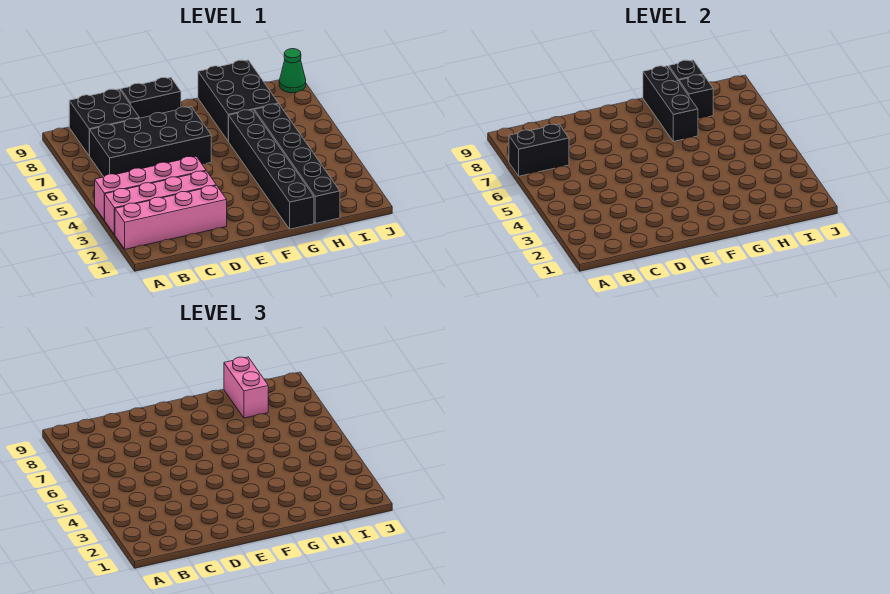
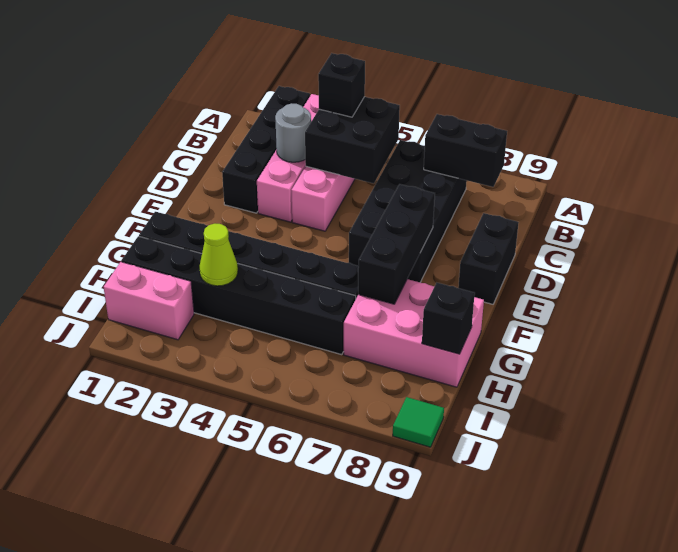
pink brick A2:D2 level 1 -> black brick A2:D2 level 1
black brick A7:B7 level 2 -> black brick B7:B8 level 2
black brick B8:C9 level 1 -> black brick B4:C5 level 2
none -> grey round brick C3 level 2
black brick G7:H9 level 1 -> pink brick G7:H9 level 1
black brick G7:G9 level 2 -> black brick E7:G7 level 2
none -> lime cone H3 level 2
black brick H8 level 2 -> black brick B4 level 3
pink brick H8:H9 level 3 -> pink brick I1:I2 level 1
green cone J9 level 1 -> green tile J9 level 1

